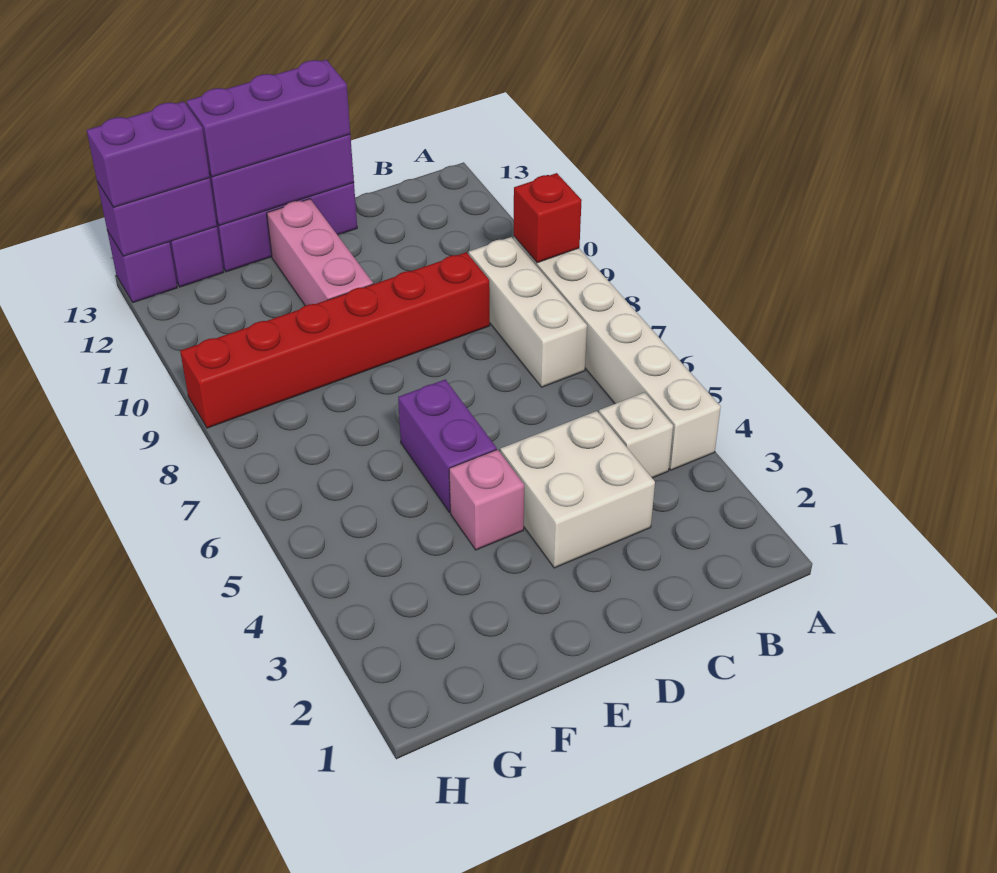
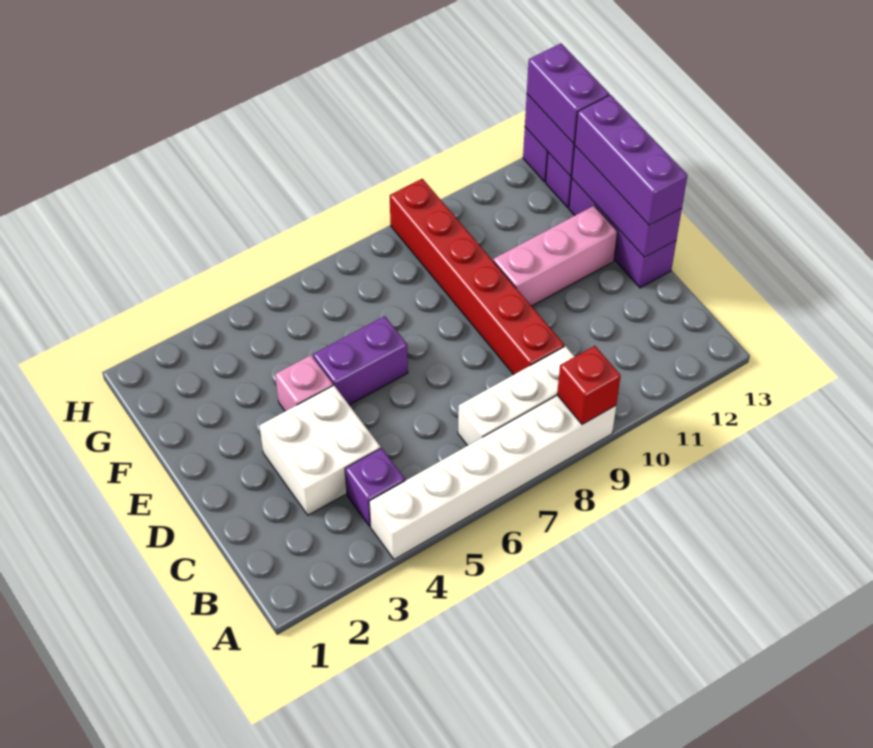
white brick B4 level 1 -> purple brick B4 level 1

